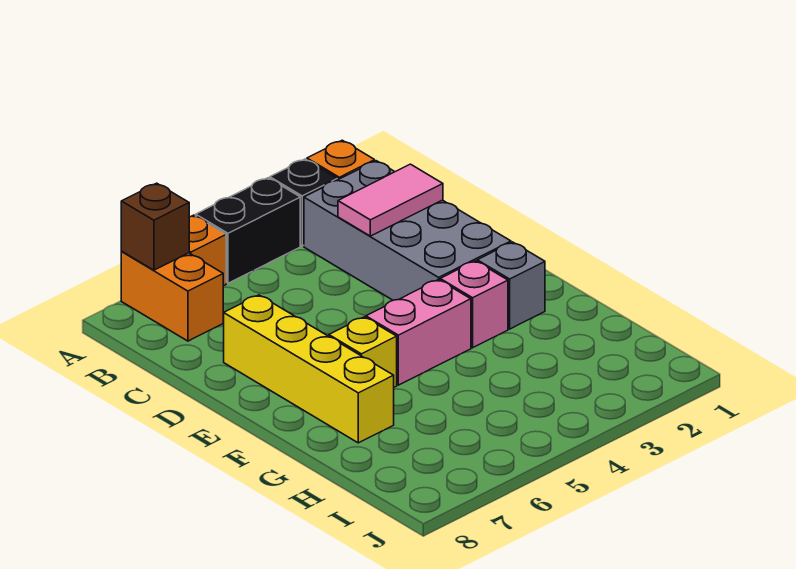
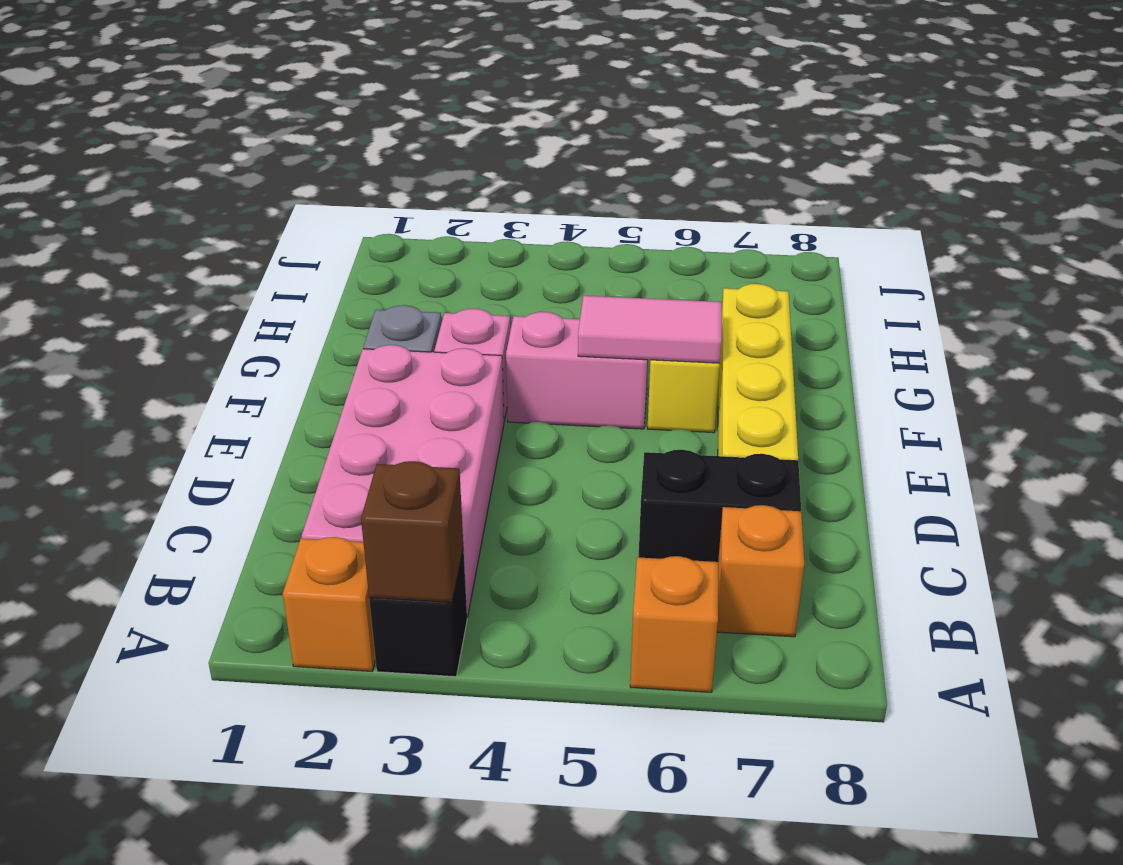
black brick A4:A5 level 1 -> black brick C6:C7 level 1
orange brick A7:B7 level 1 -> orange brick B7 level 1
brown brick A7 level 2 -> brown brick A3 level 2
grey brick B2:E3 level 1 -> pink brick B2:E3 level 1
pink tile C2:C3 level 2 -> pink tile F5:F6 level 2

